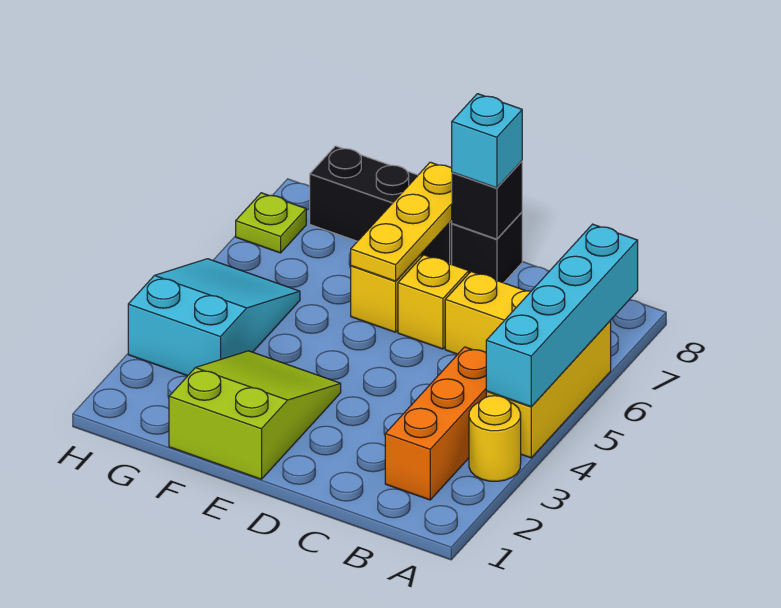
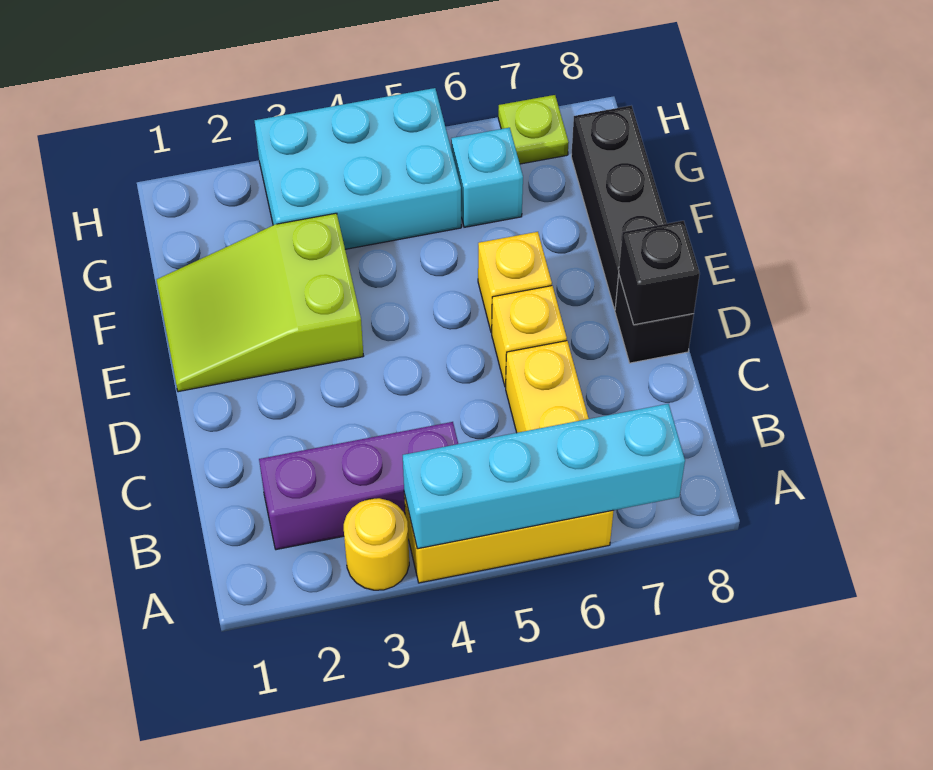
orange brick B2:B4 level 1 -> purple brick B2:B4 level 1
cyan brick D8 level 3 -> cyan brick G6 level 1
lime slope E1:F3 level 1 top 1 -> lime slope E1:F3 level 1 top 3
yellow plate E6:E8 level 2 -> none
cyan slope G3:H5 level 1 top 3 -> cyan brick G3:H5 level 1

